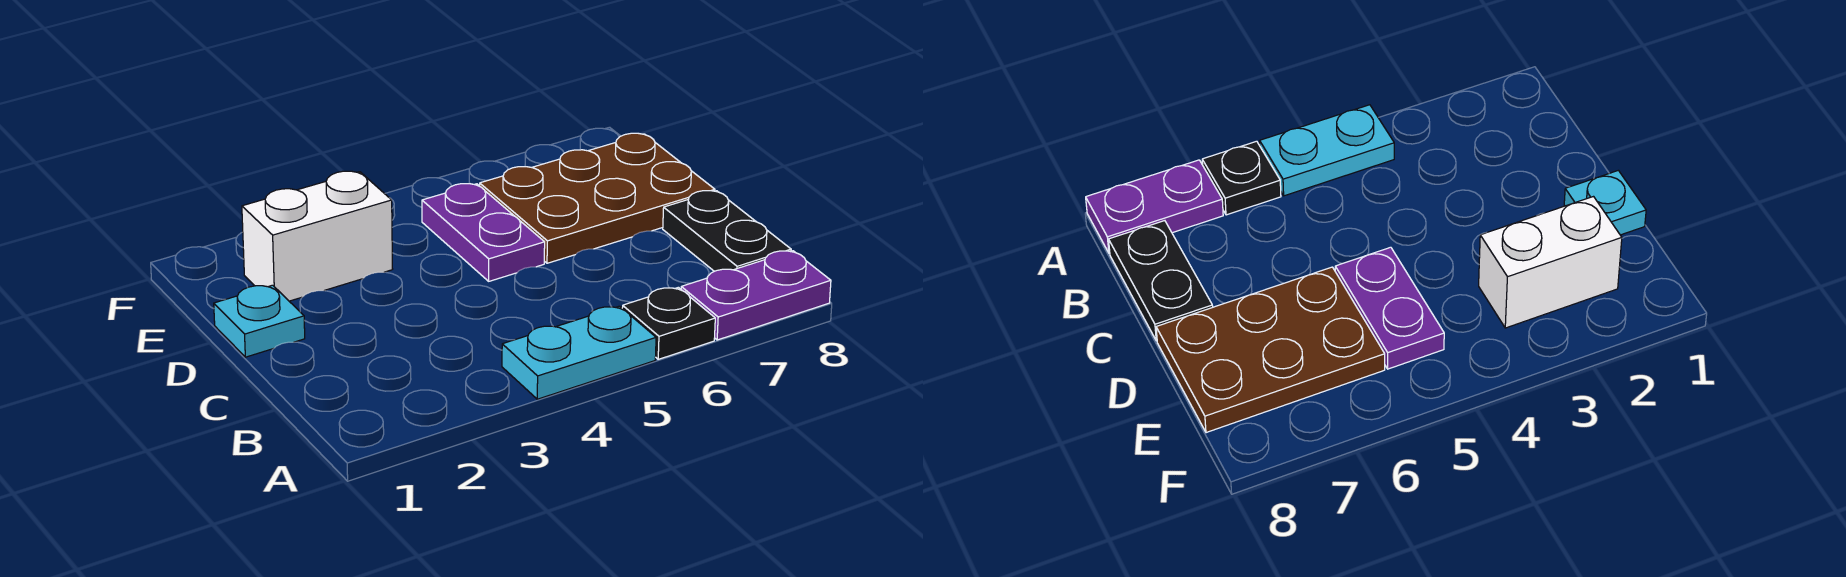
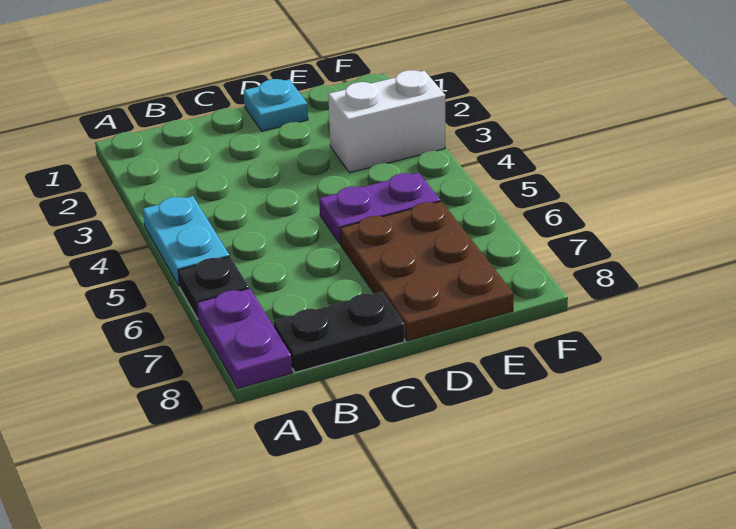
white brick E2:E3 level 1 -> white brick E3:F3 level 1

